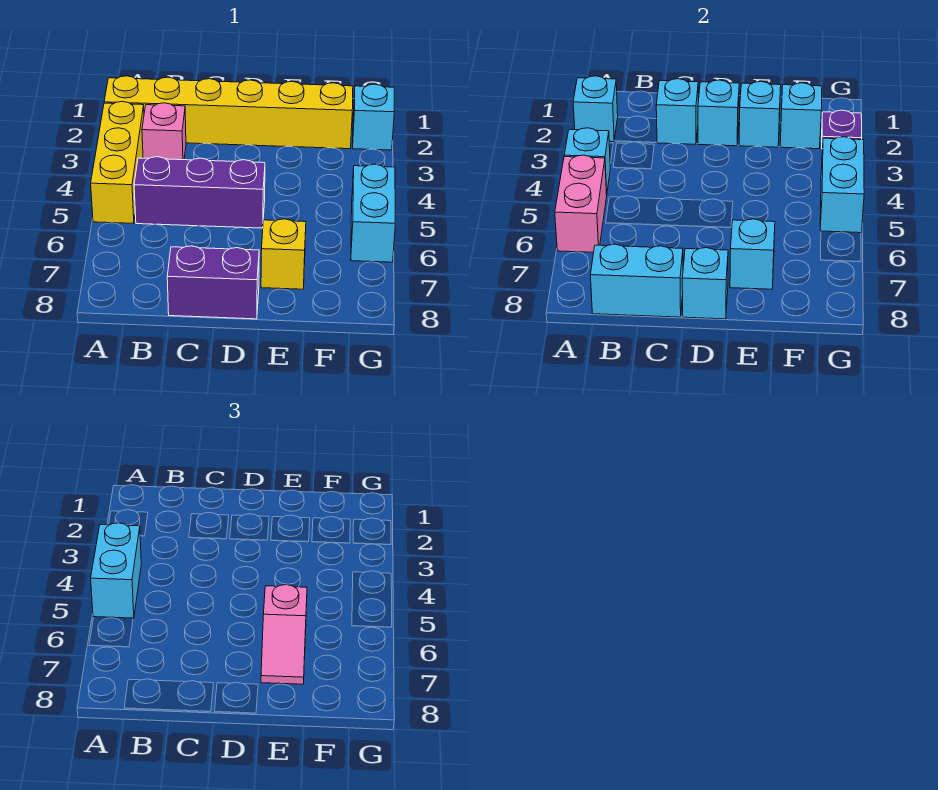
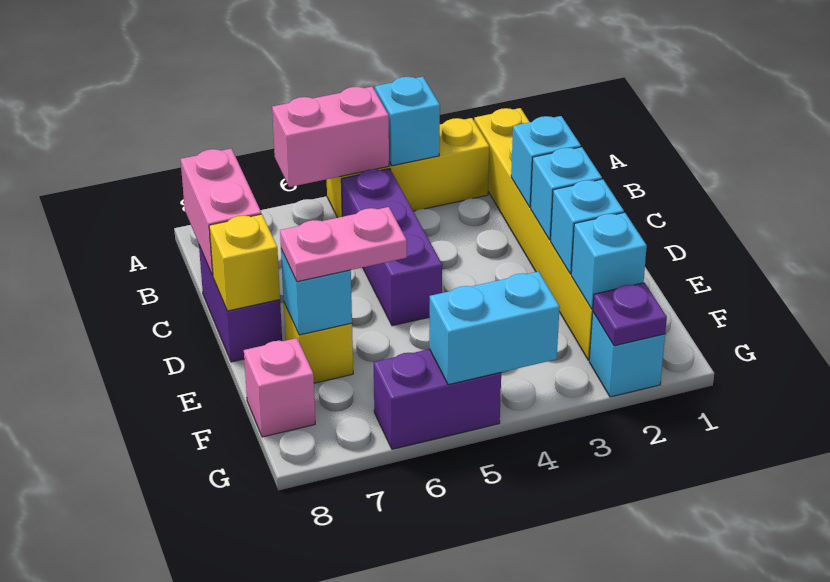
cyan brick A2 level 2 -> none
cyan brick A4:A5 level 3 -> none
pink brick B3 level 1 -> pink brick F8 level 1
cyan brick B8:C8 level 2 -> pink brick B8:C8 level 2
cyan brick D8 level 2 -> yellow brick D8 level 2
pink slope E6:E7 level 3 top 6 -> pink plate E6:E7 level 3
cyan brick G5:G6 level 1 -> purple brick G5:G6 level 1

